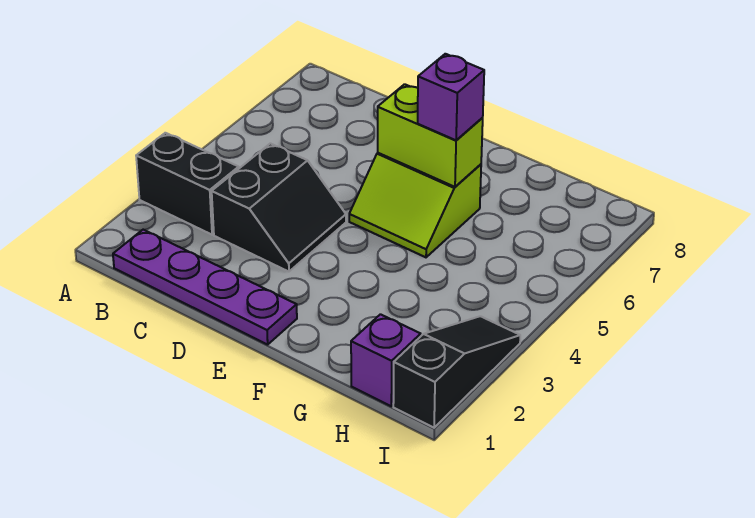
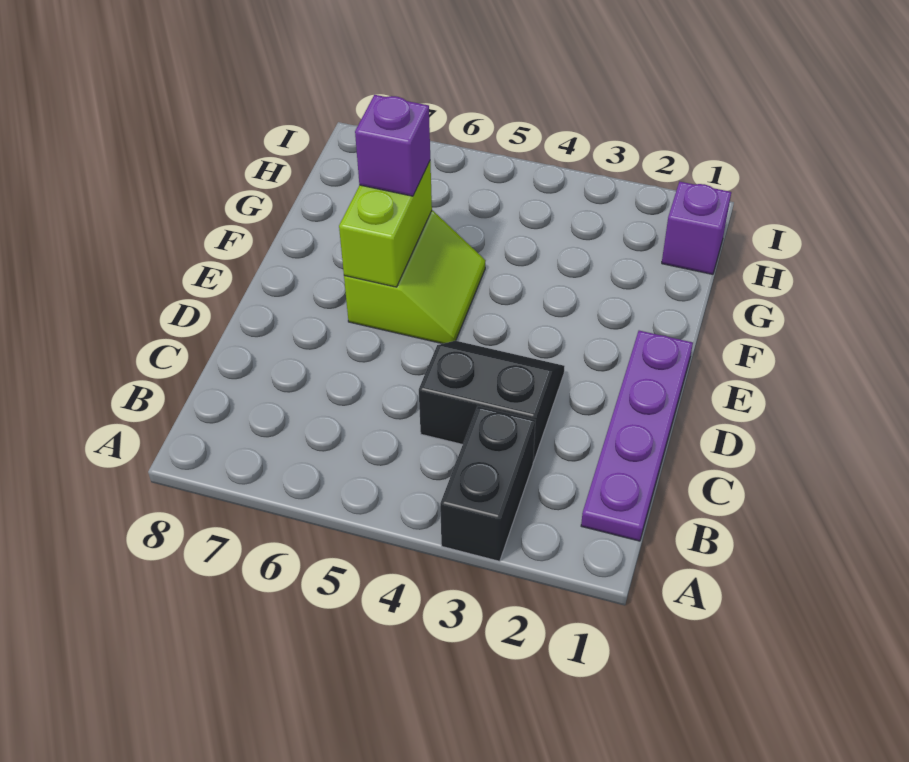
black slope I1:I3 level 1 top 1 -> none

